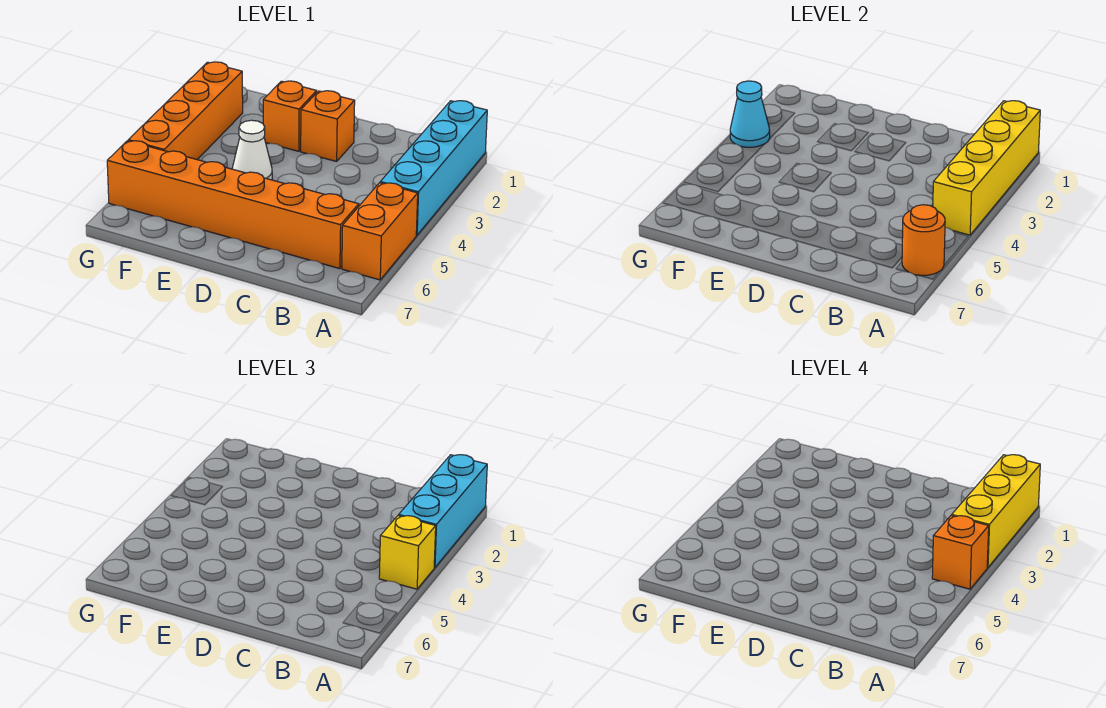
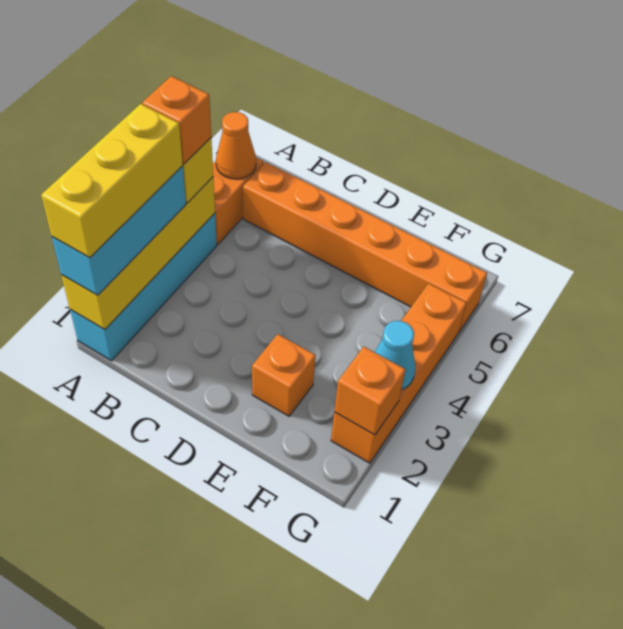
orange round brick A6 level 2 -> orange cone A6 level 2
orange brick D2 level 1 -> orange brick G2 level 2
white cone E4 level 1 -> none

